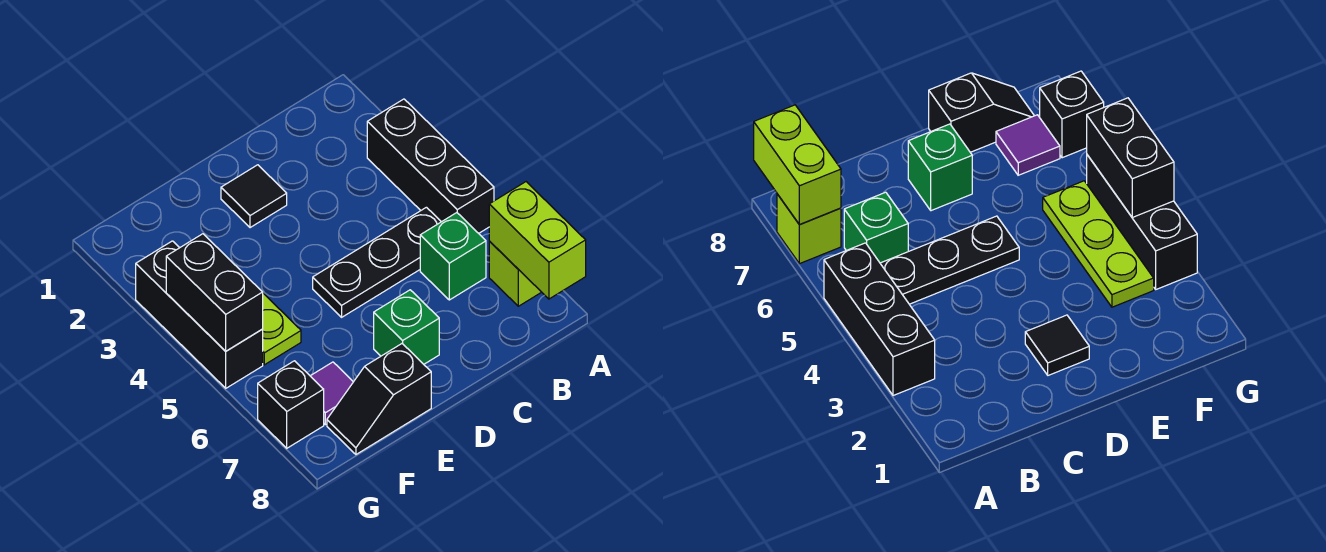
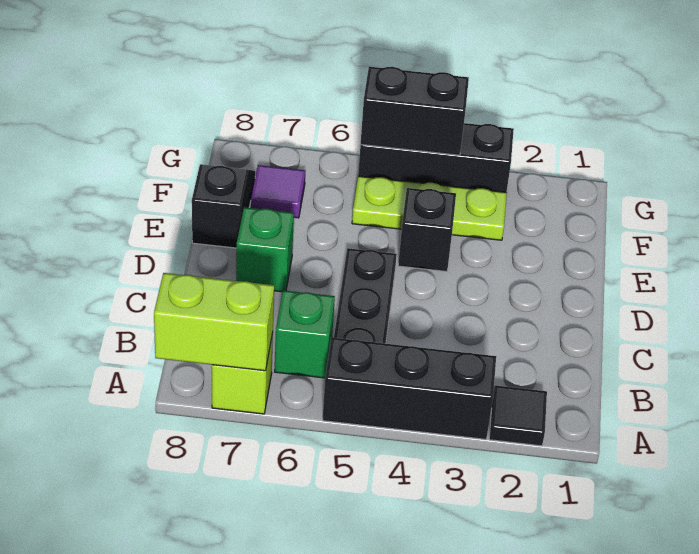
black tile D2 level 1 -> black tile A2 level 1
black brick G7 level 1 -> black brick E4 level 1

